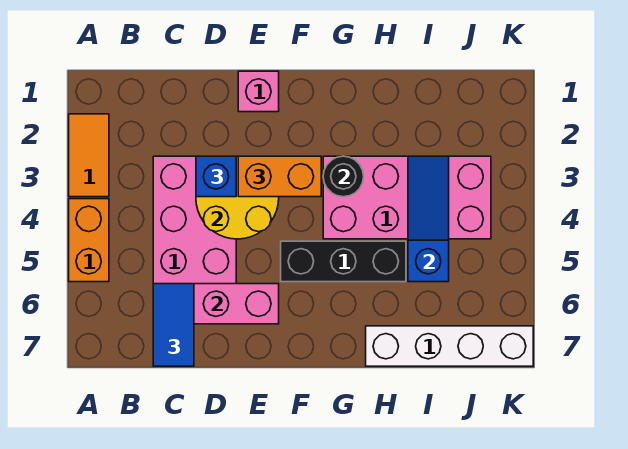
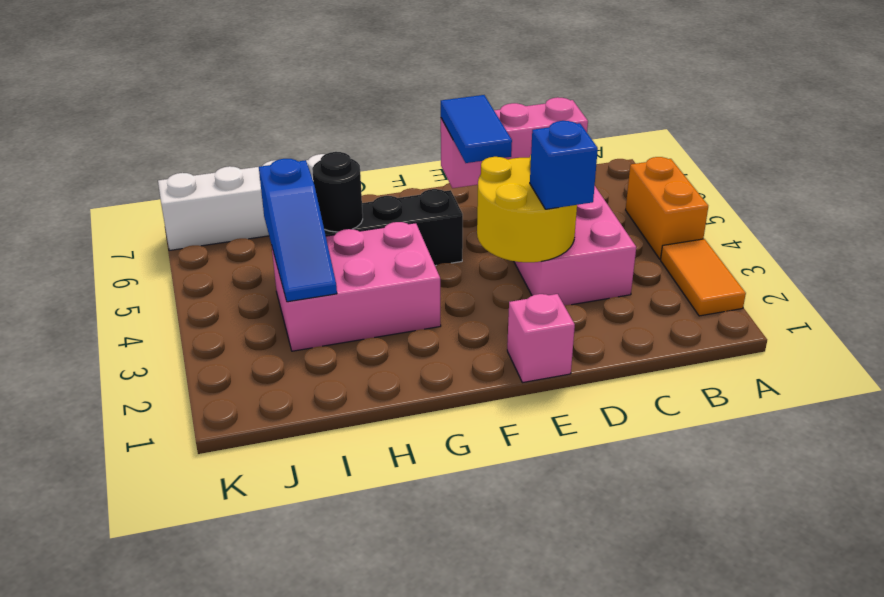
blue tile C6:C7 level 3 -> blue tile E5:E6 level 3
orange brick E3:F3 level 3 -> none
pink brick G3:J4 level 1 -> pink brick G3:I4 level 1
black round brick G3 level 2 -> black round brick H5 level 2

